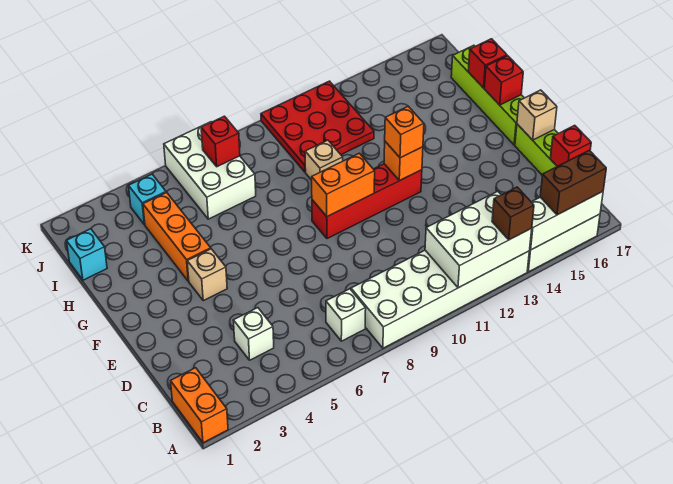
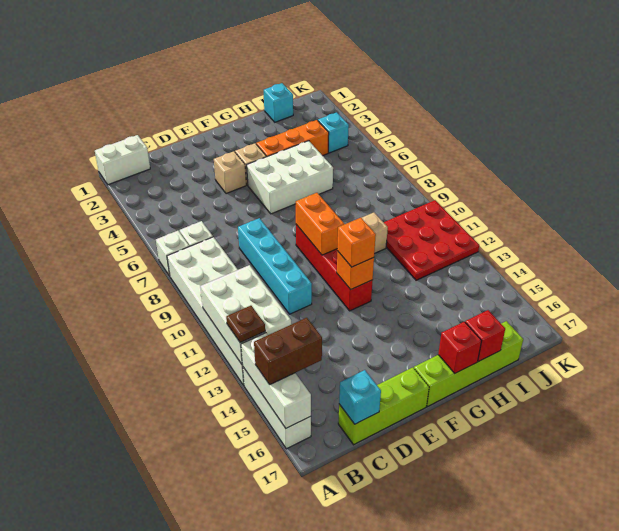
orange brick A1:B1 level 1 -> white brick A1:B1 level 1
brown brick A13 level 3 -> brown plate A13 level 3
brown brick A15:A16 level 3 -> brown brick A15:B15 level 3
white brick C4 level 1 -> white brick A7 level 1
red brick C17 level 2 -> cyan brick C17 level 2
none -> cyan brick D8:D11 level 1
tan brick E17 level 2 -> tan brick E4 level 1
white brick I6:K7 level 1 -> white brick F5:H6 level 1
red brick J7 level 2 -> none

